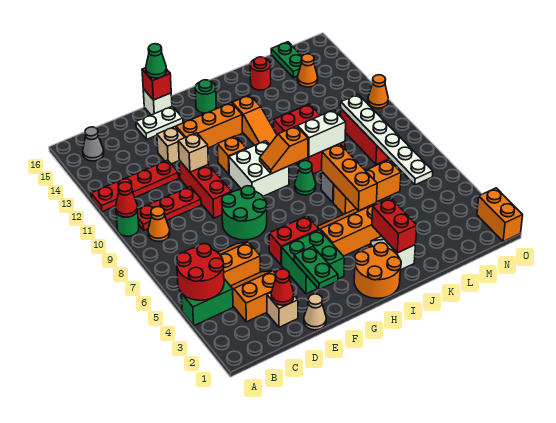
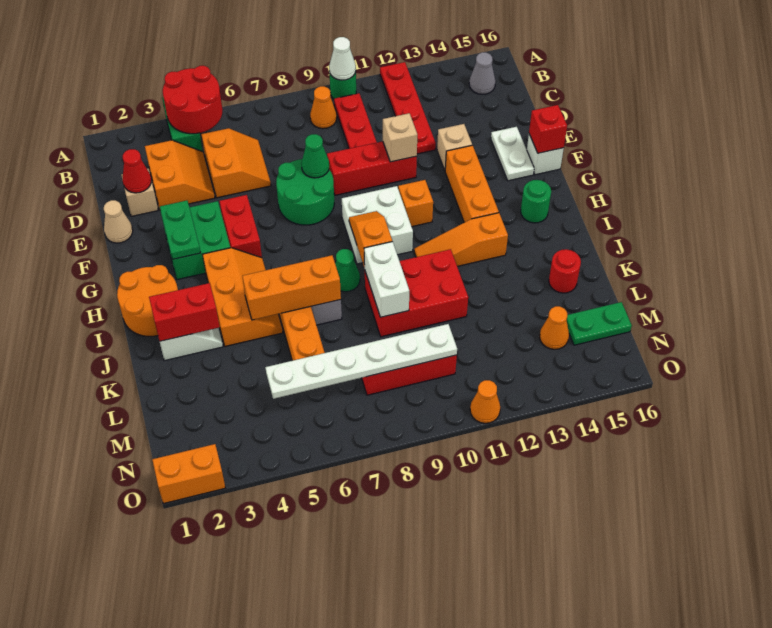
red cone A10 level 2 -> white cone A10 level 2
green plate F2:F3 level 2 -> green plate F3:G3 level 2
green cone F16 level 3 -> green cone E8 level 2

